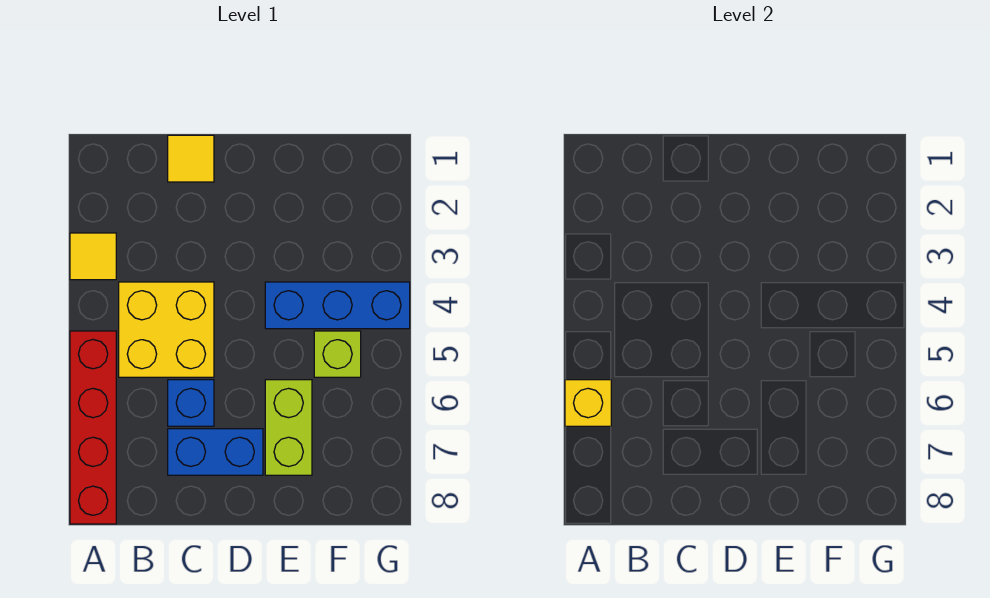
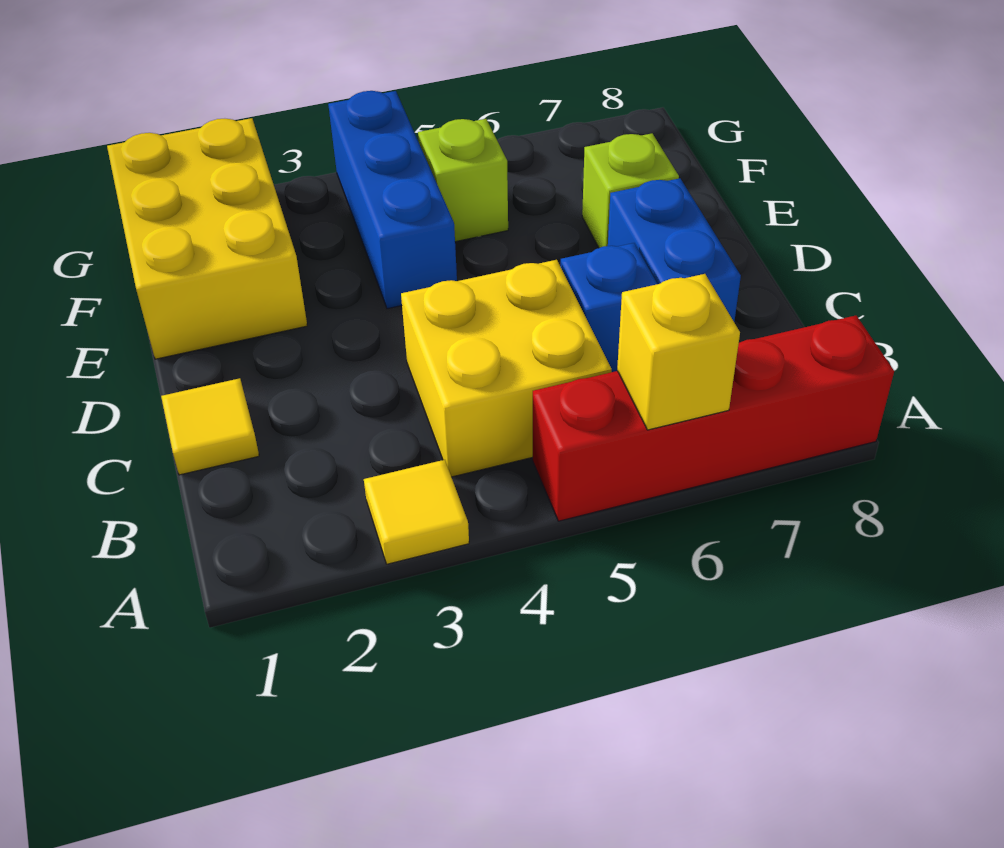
none -> yellow brick E1:G2 level 1
lime brick E6:E7 level 1 -> lime brick E7 level 1

